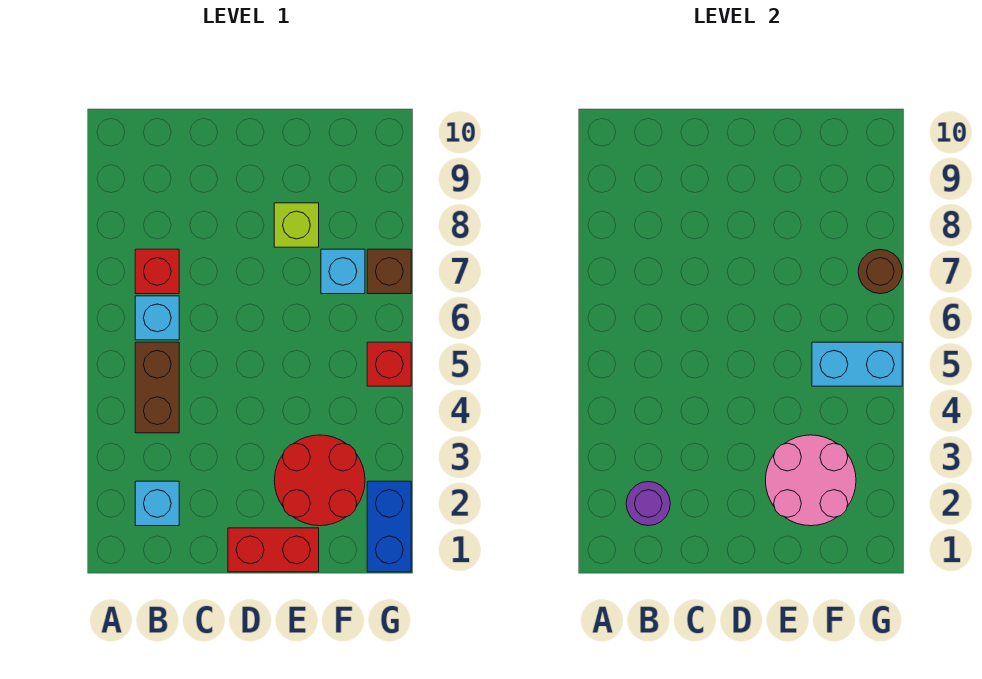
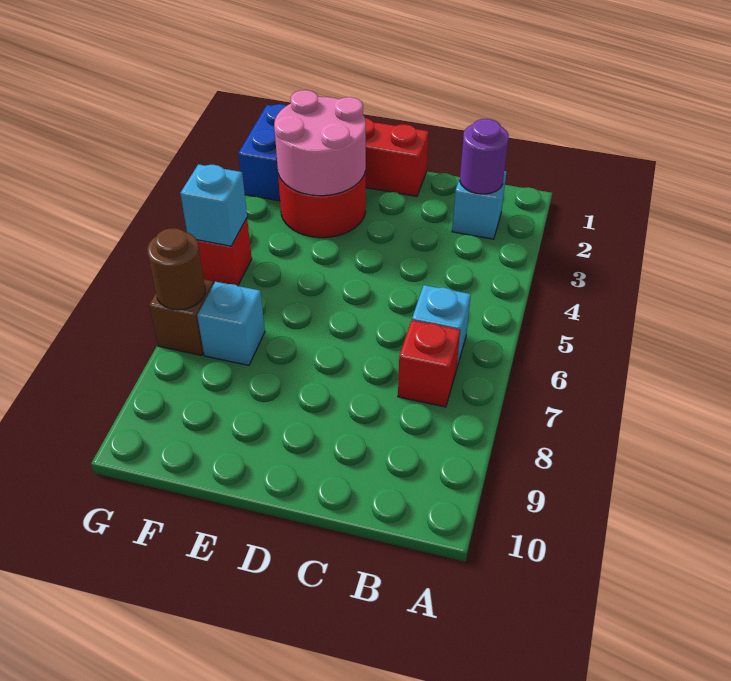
brown brick B4:B5 level 1 -> none
lime brick E8 level 1 -> none
cyan brick F5:G5 level 2 -> cyan brick G5 level 2

